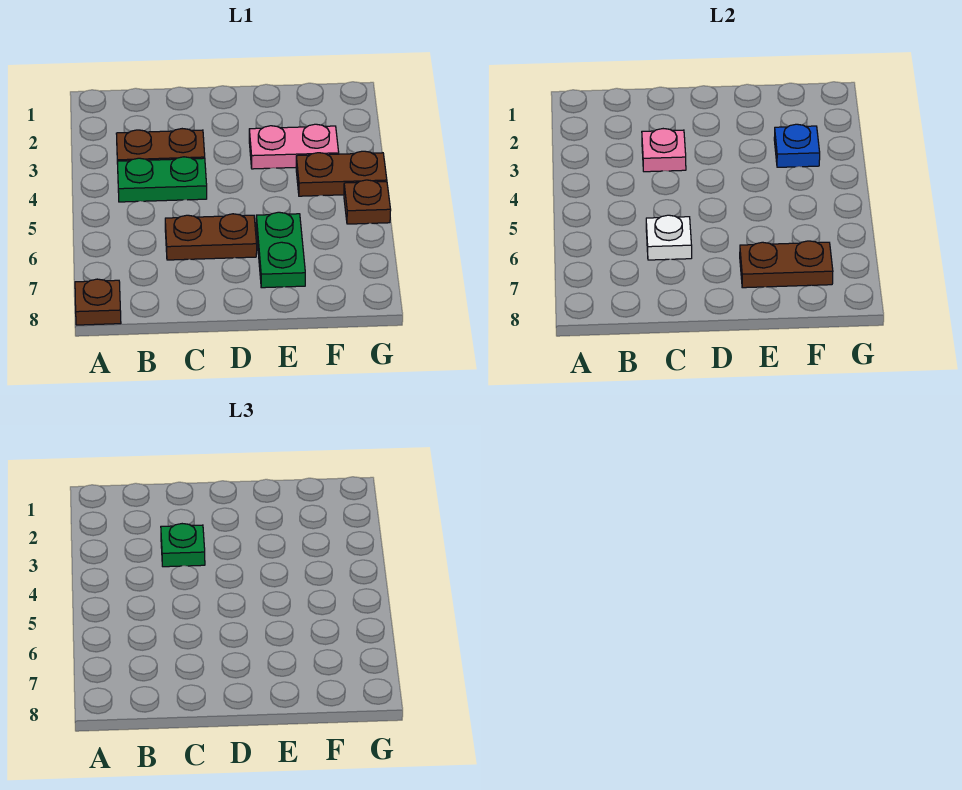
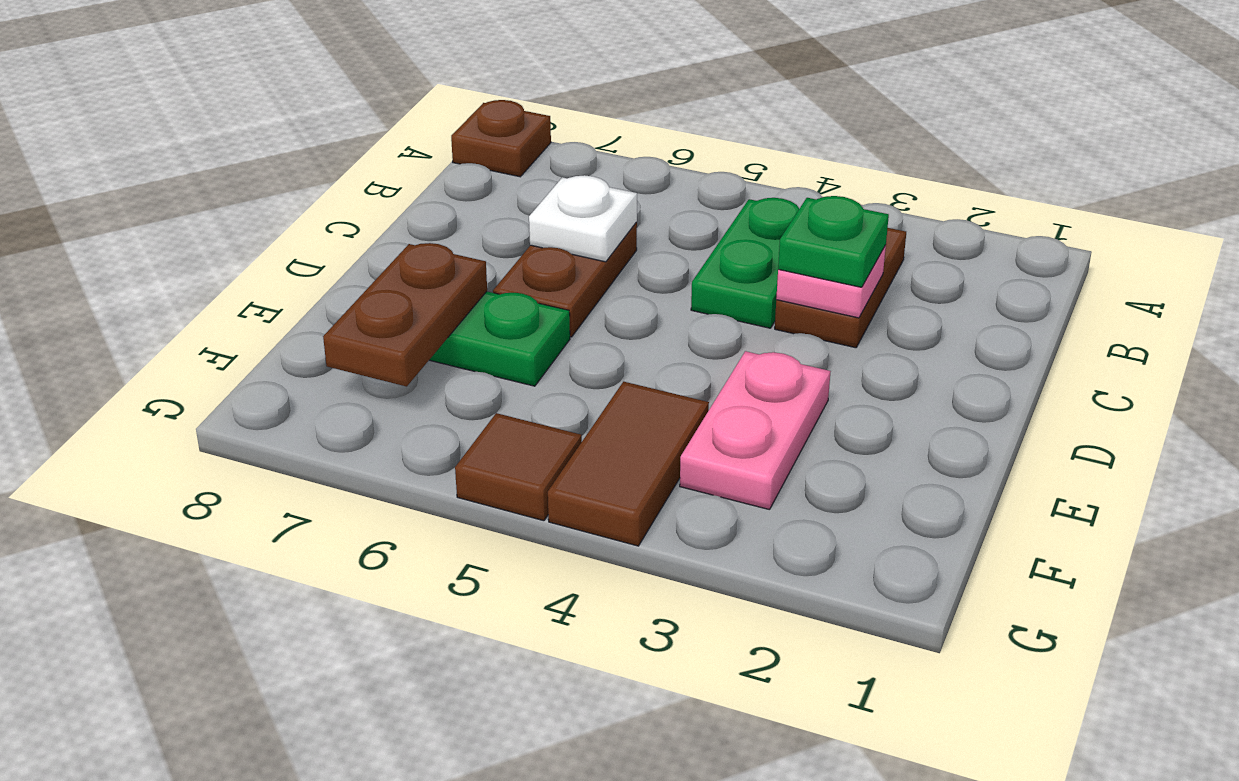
blue plate F3 level 2 -> none
brown plate F4:G4 level 1 -> brown tile F4:G4 level 1
brown plate G5 level 1 -> brown tile G5 level 1

